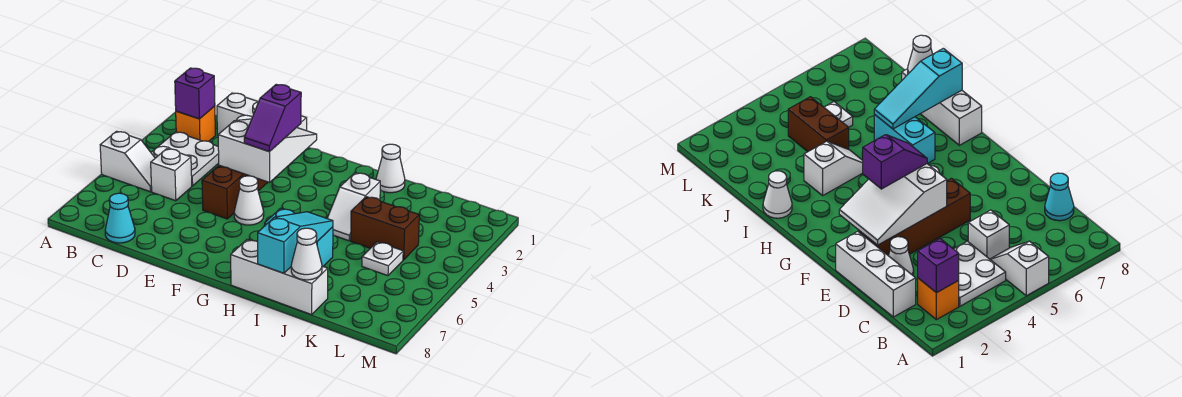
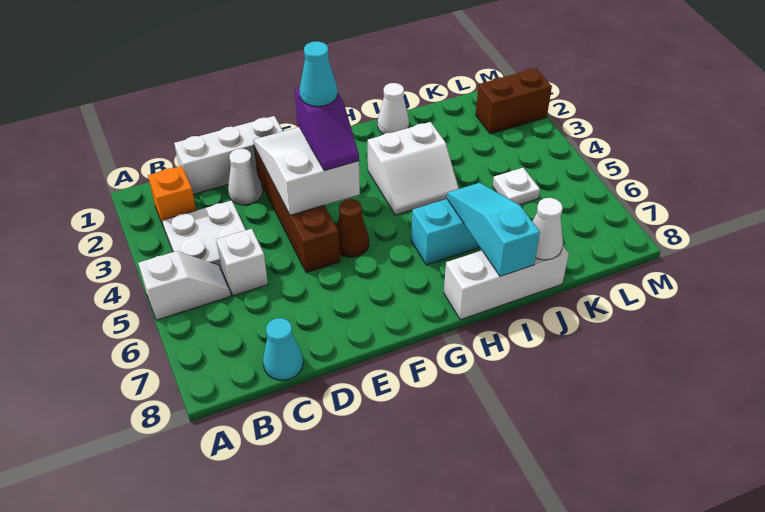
purple brick B2 level 2 -> none
none -> cyan cone F3 level 4
white cone F5 level 1 -> brown cone F5 level 1
white slope I3:I4 level 1 top 3 -> white slope H3:I4 level 1 top 3
brown brick J4:K4 level 1 -> brown brick L2:M2 level 1

